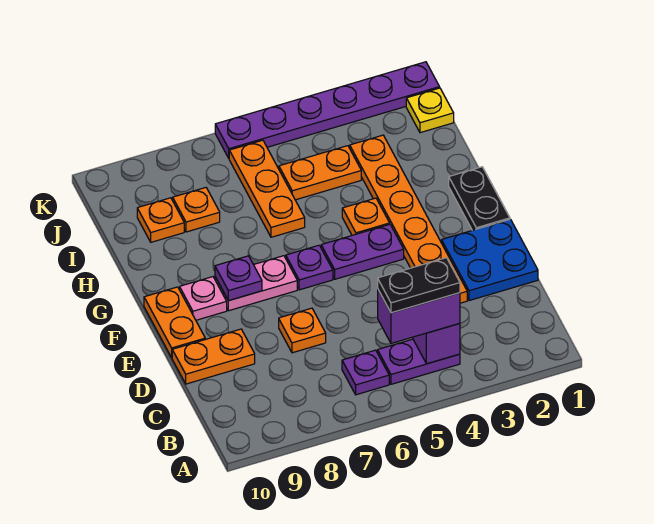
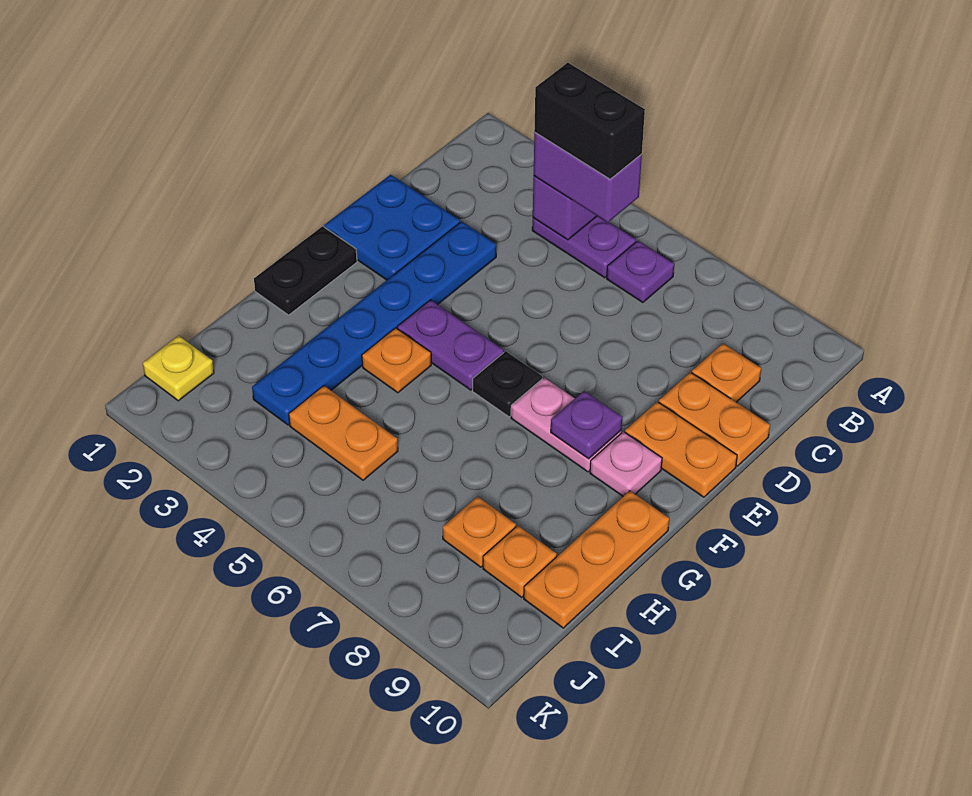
black plate B4:B5 level 4 -> black brick B4:B5 level 4
orange plate D3:I3 level 1 -> blue plate D3:I3 level 1
orange plate D7 level 1 -> orange plate C9 level 1
orange plate E10:F10 level 1 -> orange plate E9:E10 level 1
purple plate F6 level 1 -> black plate F6 level 1
orange plate H6:J6 level 1 -> orange plate G10:I10 level 1
purple plate K1:K6 level 1 -> none

